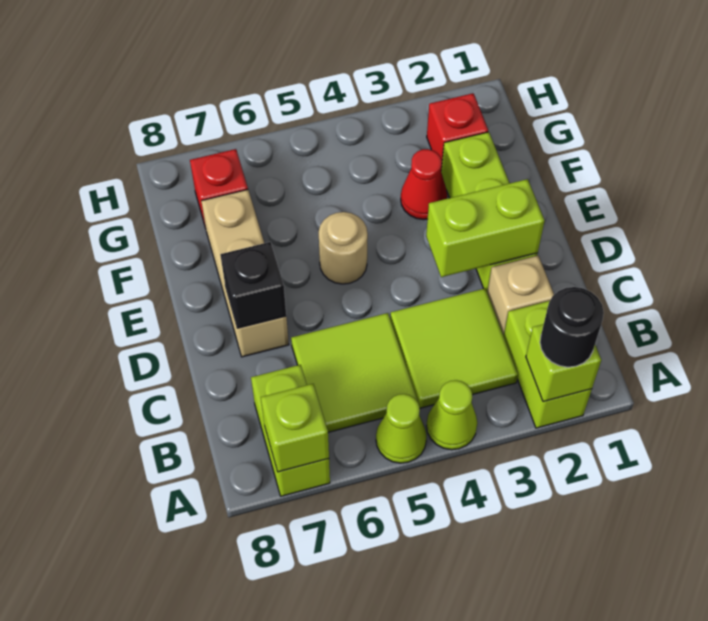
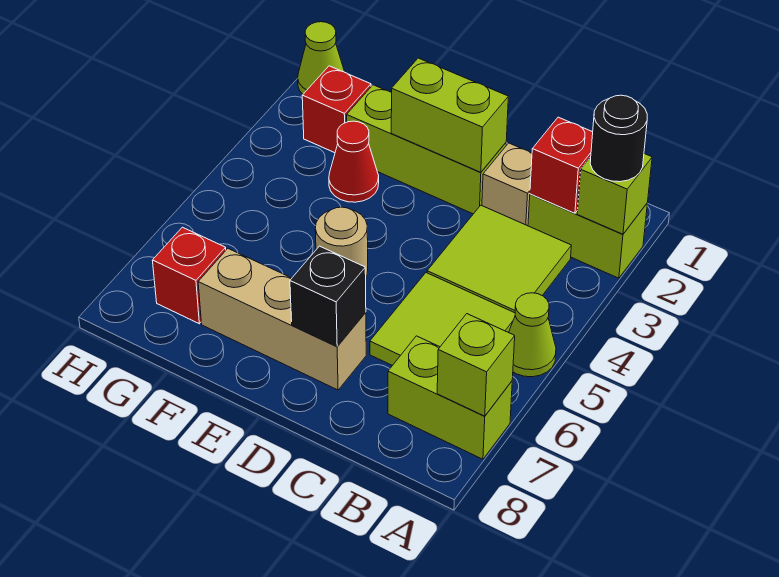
lime cone A4 level 1 -> lime cone H1 level 1
none -> red brick B2 level 2
lime brick D2:D3 level 2 -> lime brick D2:E2 level 2

